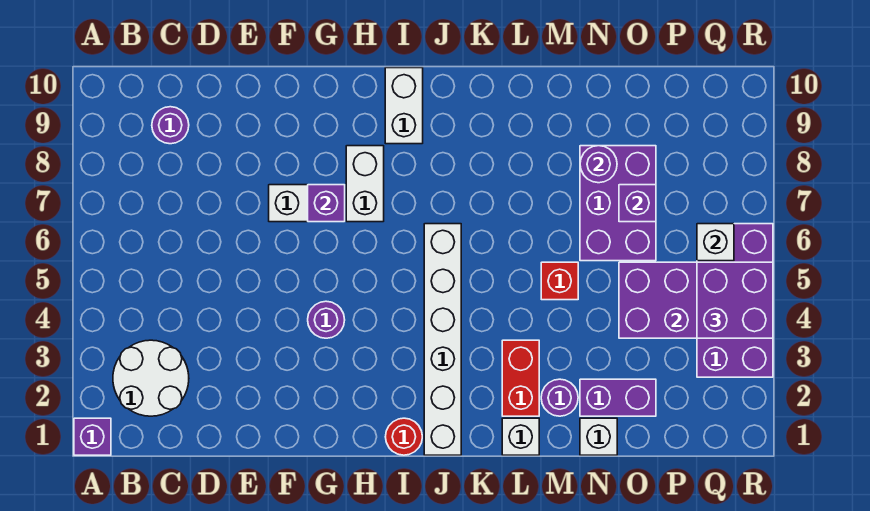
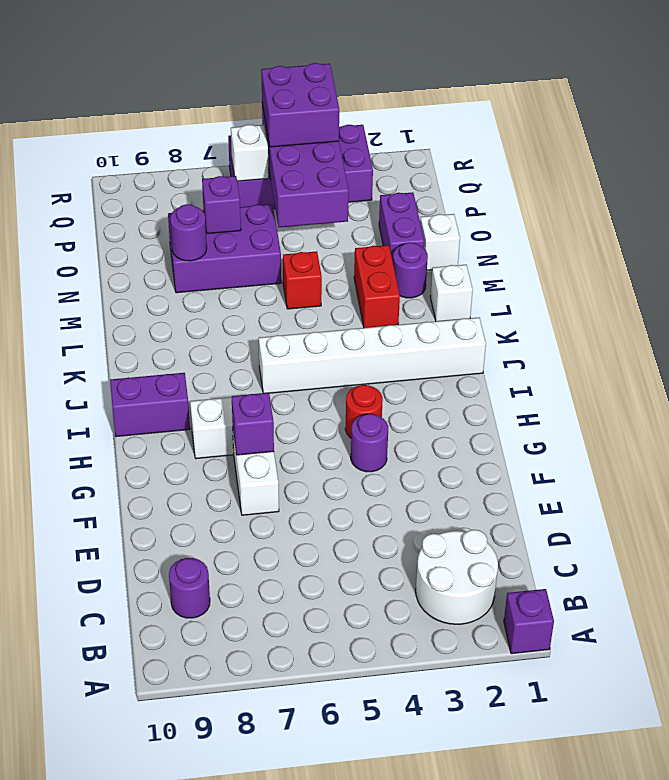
red round brick I1 level 1 -> red round brick H4 level 1
white brick I9:I10 level 1 -> purple brick I9:I10 level 1
red brick L2:L3 level 1 -> red brick L3:M3 level 1

